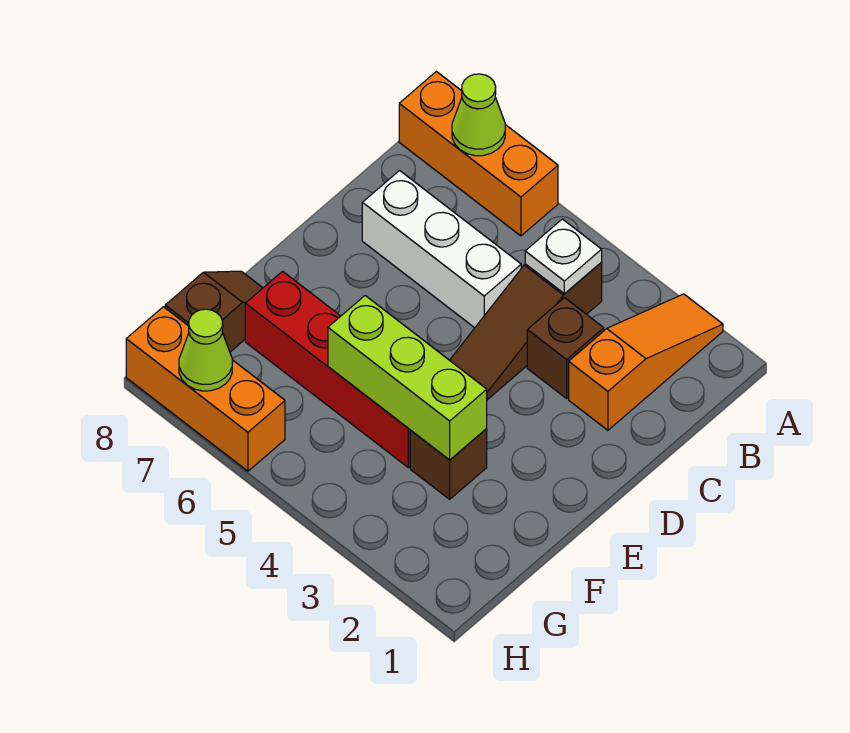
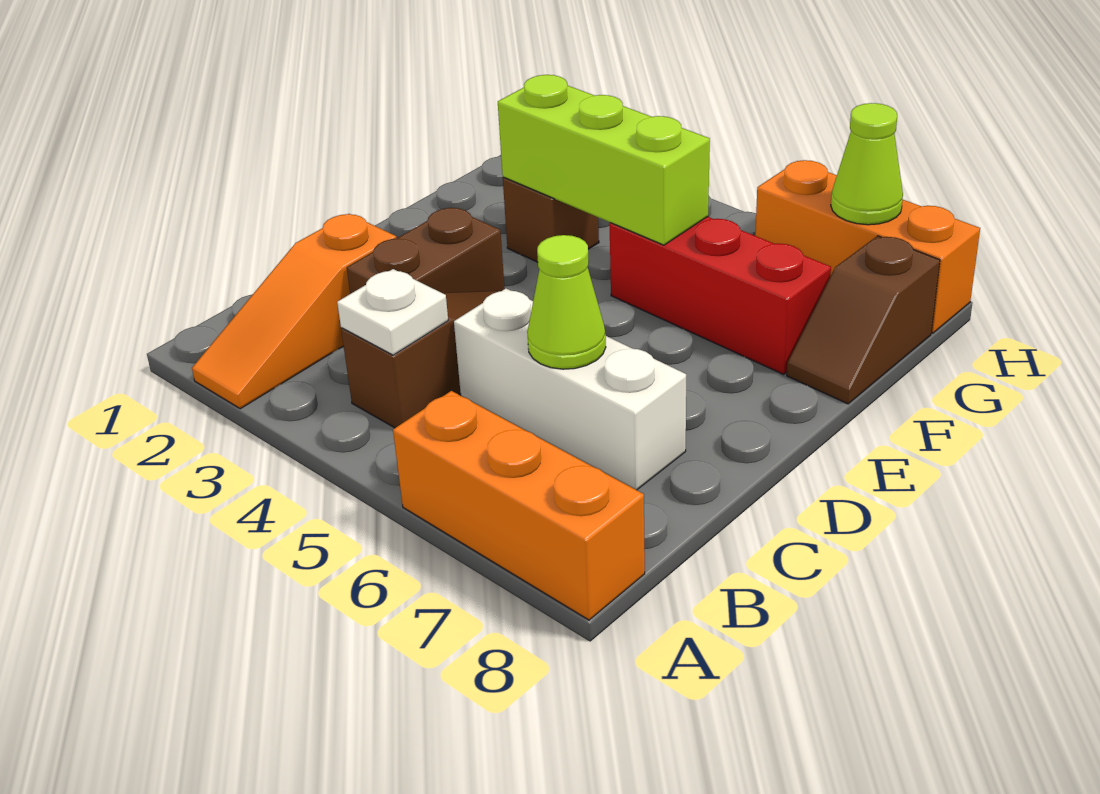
lime cone A7 level 2 -> lime cone C6 level 2
brown brick C3 level 1 -> brown brick C3:D3 level 1
red brick F4:F7 level 1 -> red brick F5:F7 level 1

